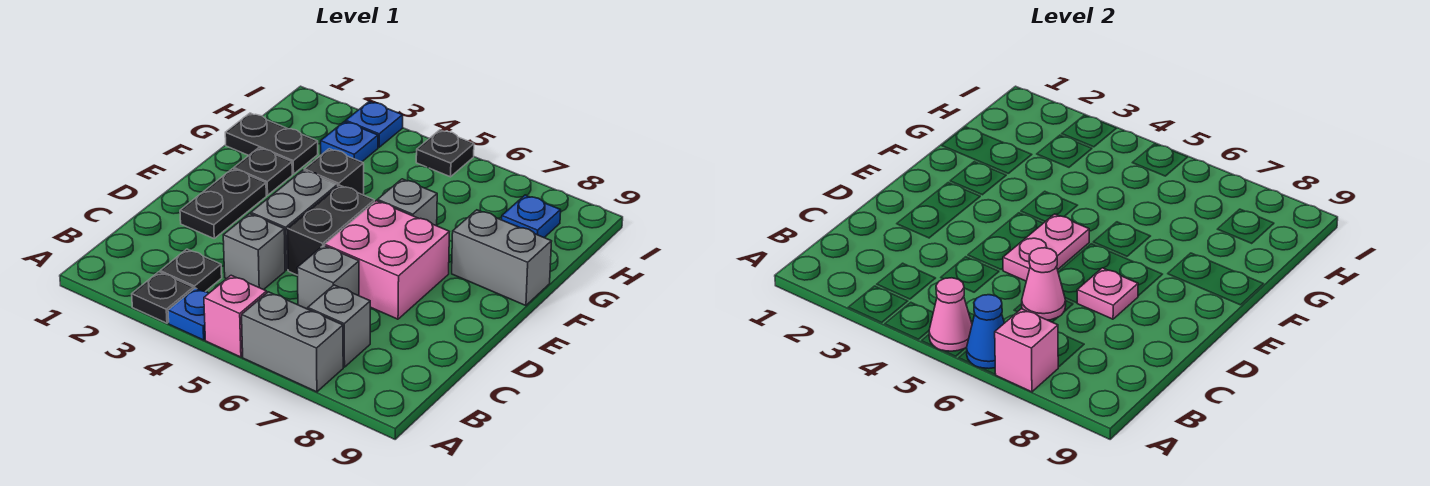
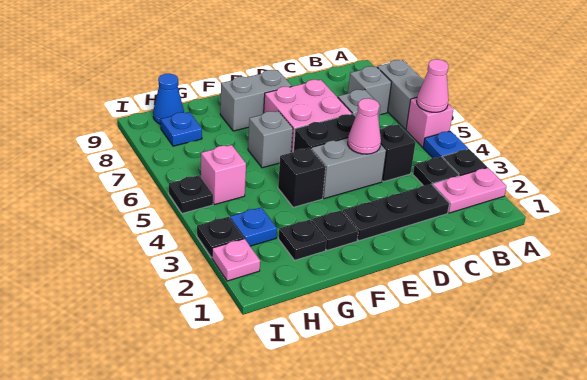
blue cone A6 level 2 -> blue cone H9 level 1
pink brick A7 level 2 -> pink brick H5 level 1
grey brick C4 level 1 -> black brick C4 level 1
pink cone C6 level 2 -> pink cone D4 level 2
black plate D2:E2 level 1 -> black plate C2:E2 level 1
pink plate D5:E5 level 2 -> pink plate A2:B2 level 1
pink plate D7 level 2 -> pink plate I2 level 1
grey brick F8:F9 level 1 -> grey brick E8:F8 level 1
black plate G1:G2 level 1 -> black plate G2 level 1
blue plate I3 level 1 -> black plate I3 level 1

